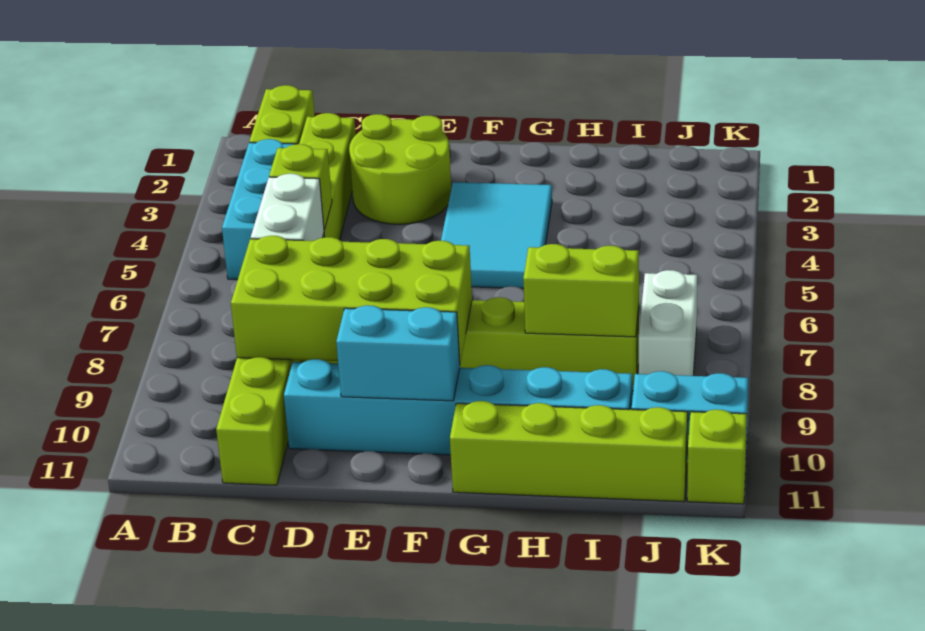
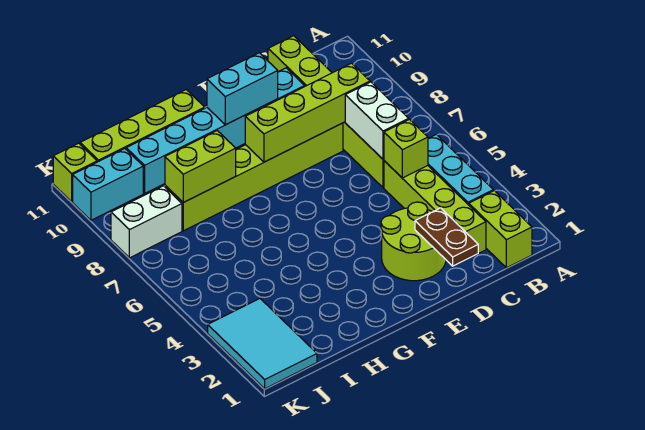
lime brick C8:F9 level 2 -> lime brick C8:F8 level 2
none -> brown plate D1:D2 level 2
cyan tile F3:G5 level 1 -> cyan tile J1:K3 level 1
white brick J7:J8 level 1 -> white brick J8:K8 level 1

